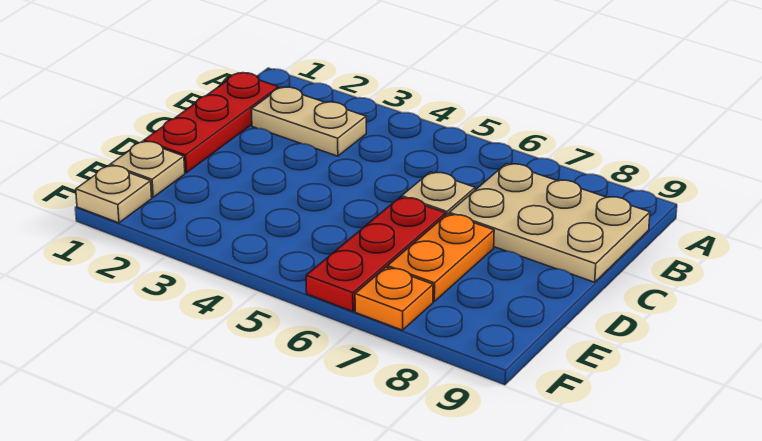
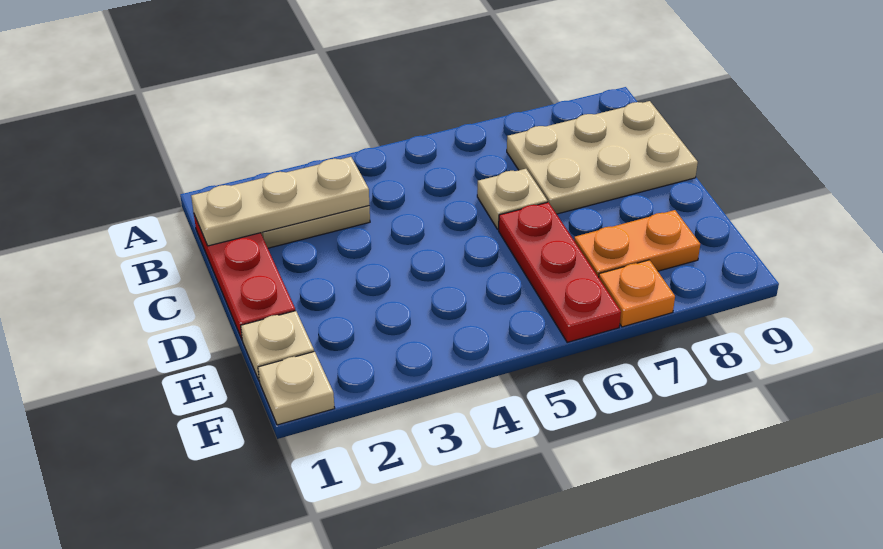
none -> tan plate B1:B3 level 2
orange plate D7:E7 level 1 -> orange plate E7:E8 level 1

